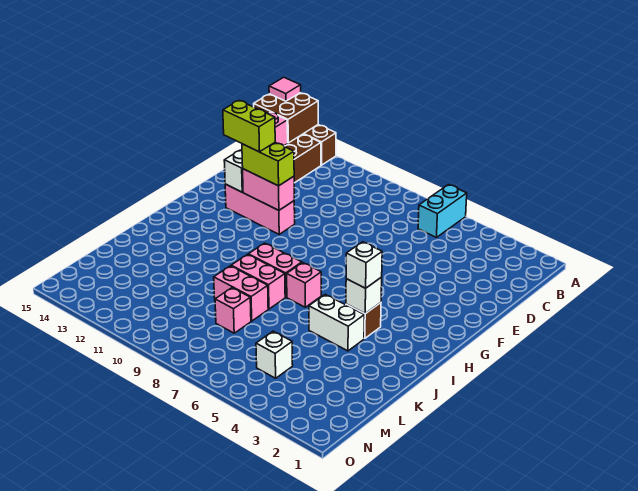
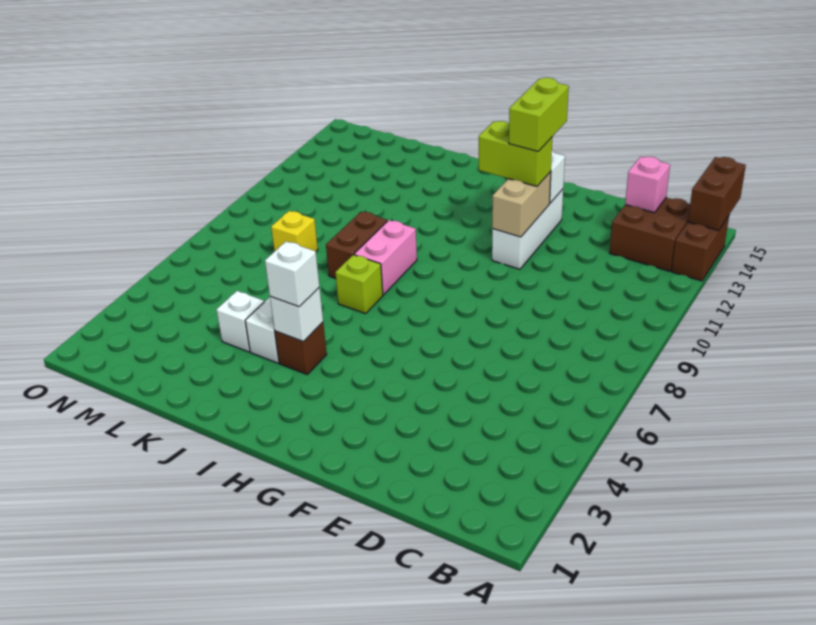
cyan brick A6:B6 level 1 -> none
brown brick A14:B15 level 2 -> brown brick A14:A15 level 2
pink tile A15 level 3 -> none
pink brick F11:F13 level 1 -> white brick F11:F13 level 1
pink brick F11:F12 level 2 -> tan brick F11:F12 level 2
lime brick F11:F12 level 3 -> lime brick F12:G12 level 3
pink brick I7 level 1 -> lime brick I7 level 1
pink brick J8:J9 level 1 -> brown brick J8:J9 level 1
pink brick K8:K9 level 1 -> none
pink brick L8 level 1 -> yellow brick L8 level 1
white brick M5 level 1 -> white brick K4 level 1

